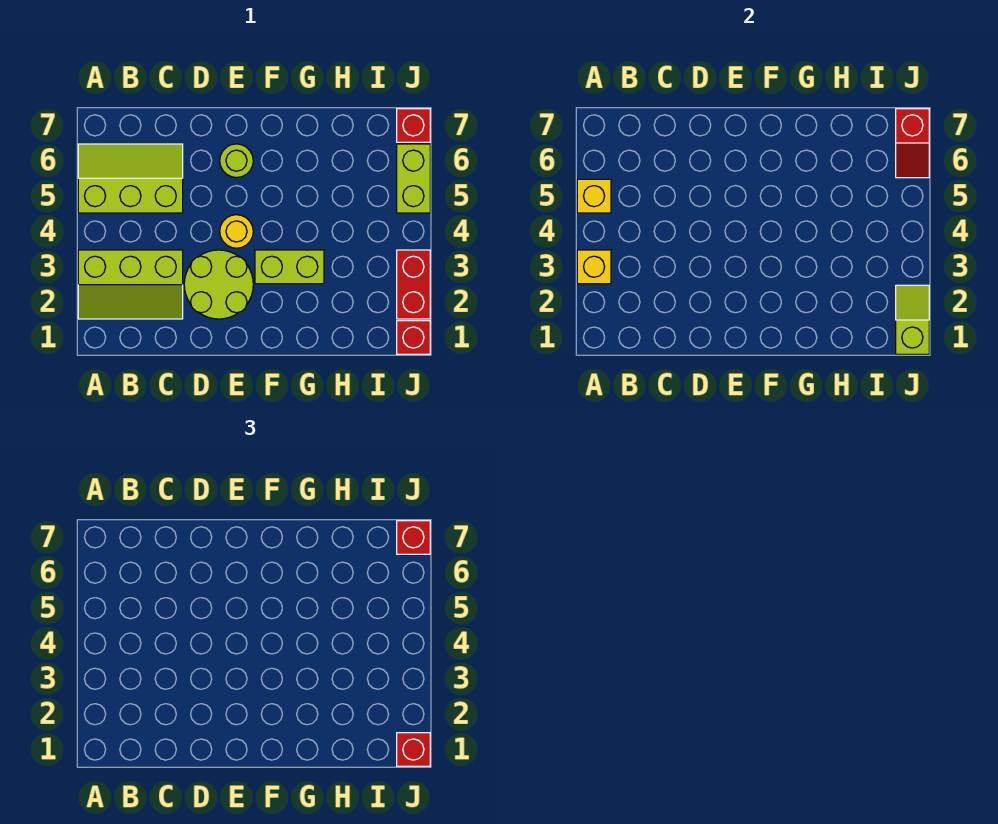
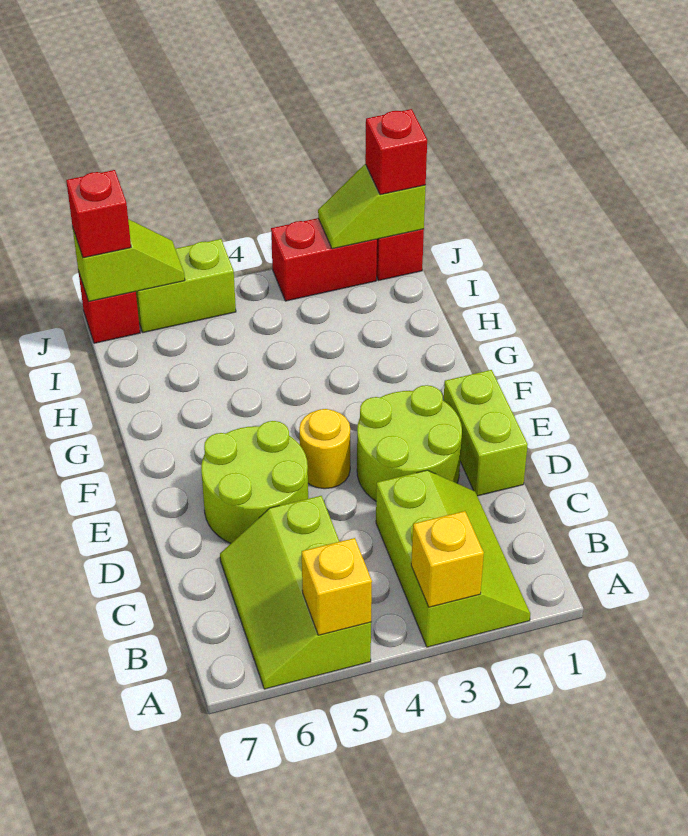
lime round brick E6 level 1 -> lime round brick D5:E6 level 1
lime brick F3:G3 level 1 -> lime brick D1:E1 level 1
red slope J6:J7 level 2 top 7 -> lime slope J6:J7 level 2 top 7

